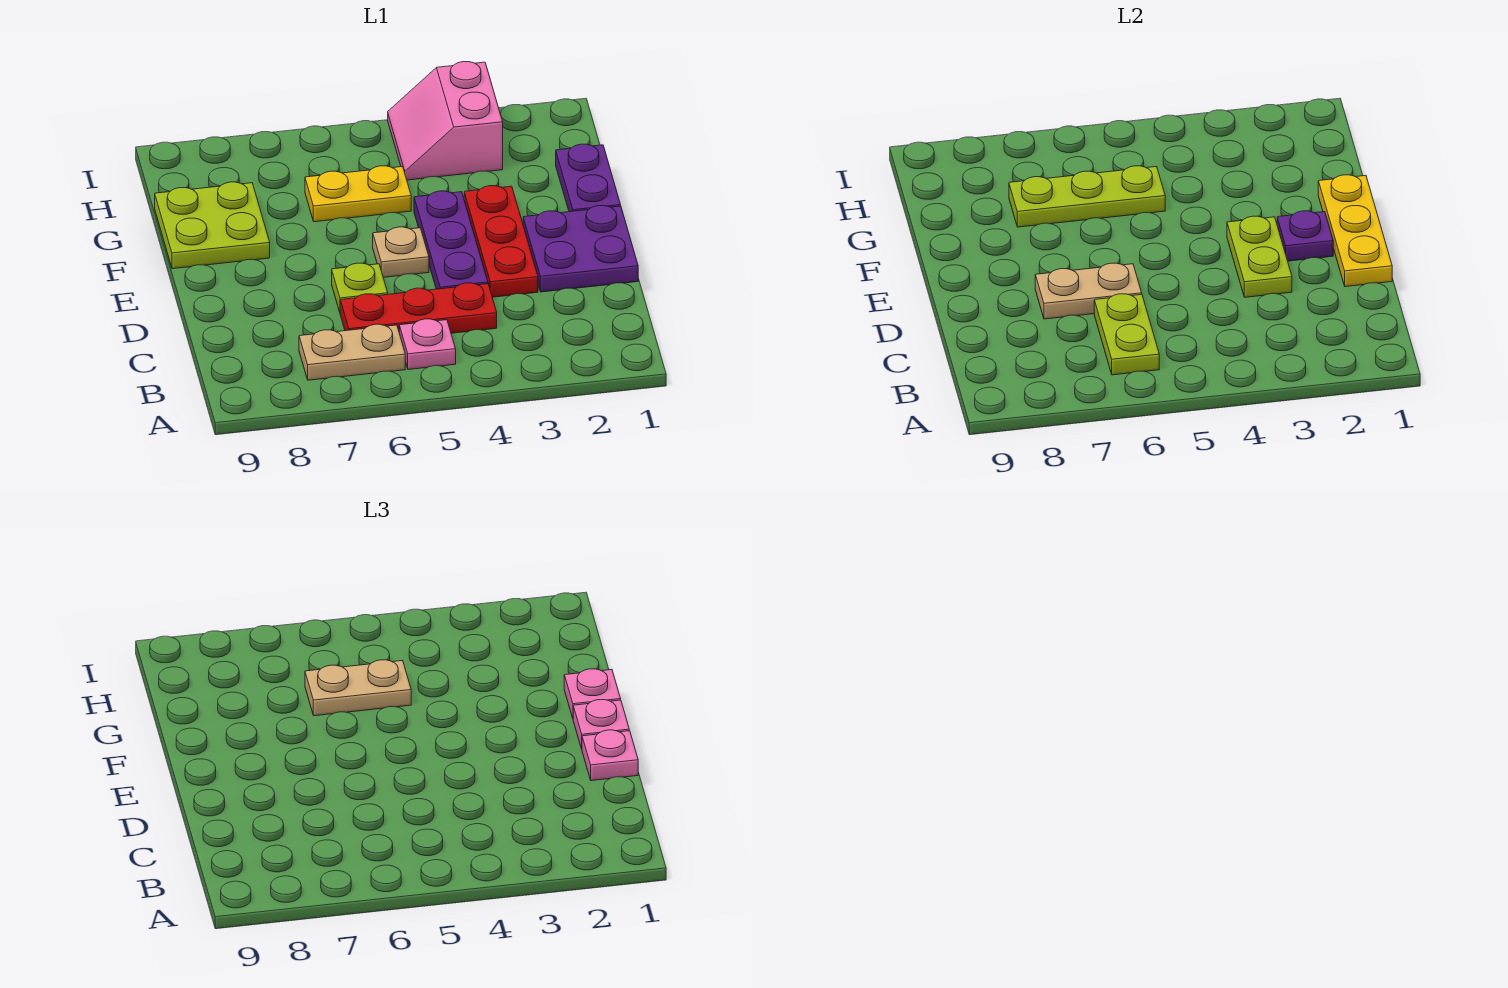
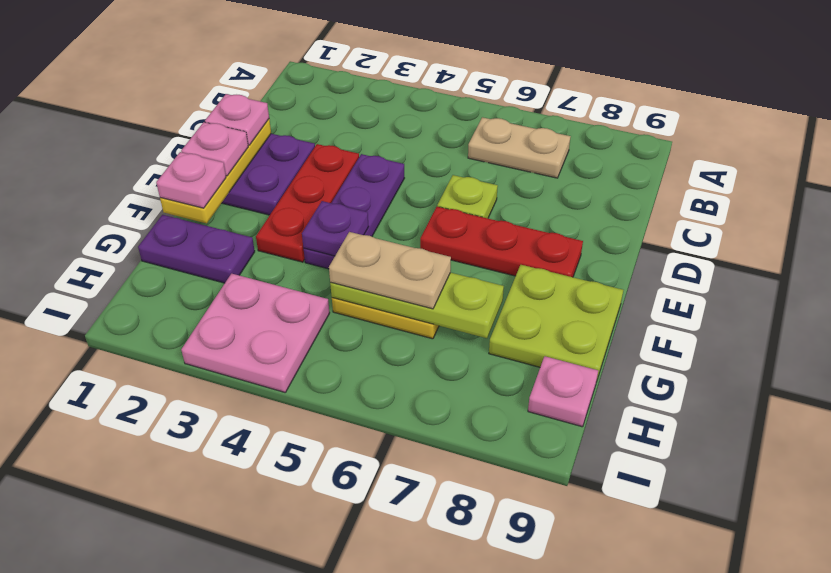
pink plate B5 level 1 -> pink plate H9 level 1
lime plate B6:C6 level 2 -> none
red plate C4:C6 level 1 -> red plate E6:E8 level 1
lime plate D3:E3 level 2 -> none
tan plate D6:D7 level 2 -> none
purple plate E2 level 2 -> purple plate F4 level 2
tan plate E5 level 1 -> none
purple plate F1:G1 level 1 -> purple plate G1:G2 level 1
pink slope H3:I4 level 1 top 3 -> pink plate H3:I4 level 1

